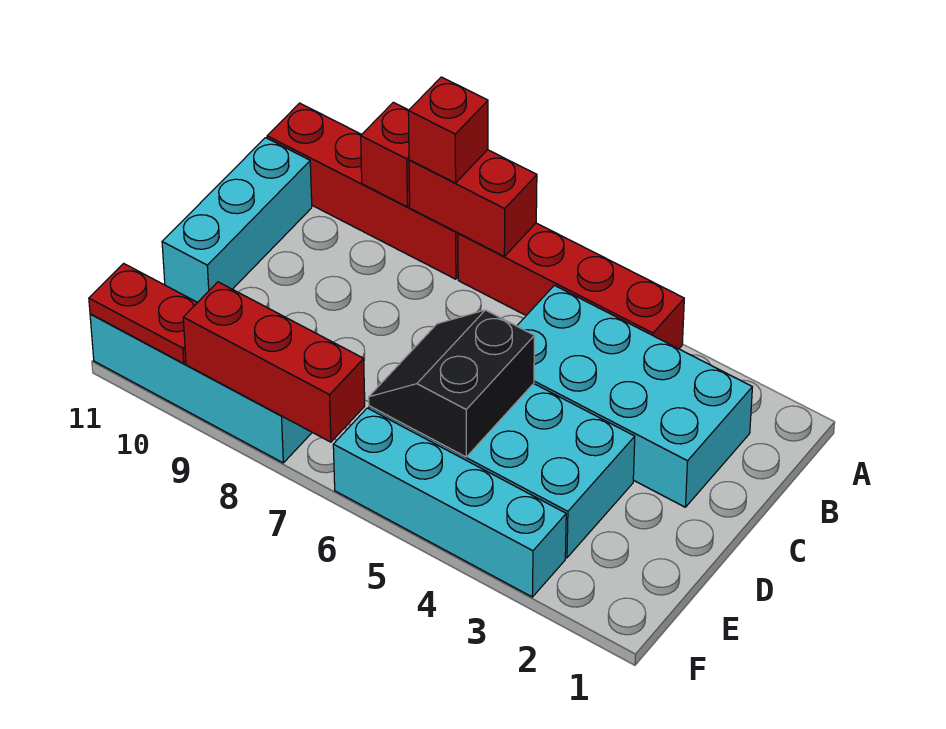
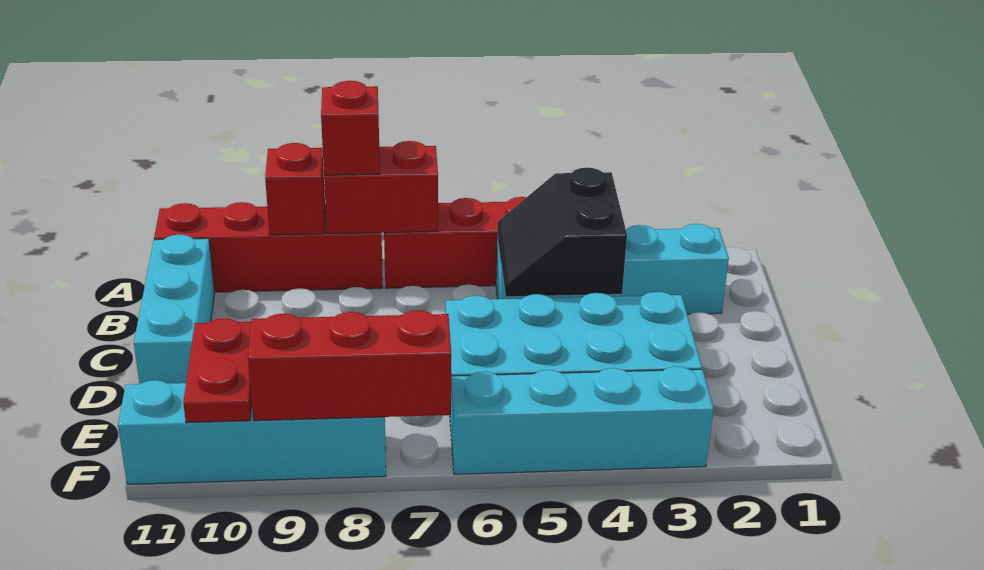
cyan brick B2:C5 level 1 -> cyan brick B2:B5 level 1
black slope D5:E6 level 2 top 5 -> black slope B4:C5 level 2 top 4
red plate F10:F11 level 2 -> red plate E10:F10 level 2

